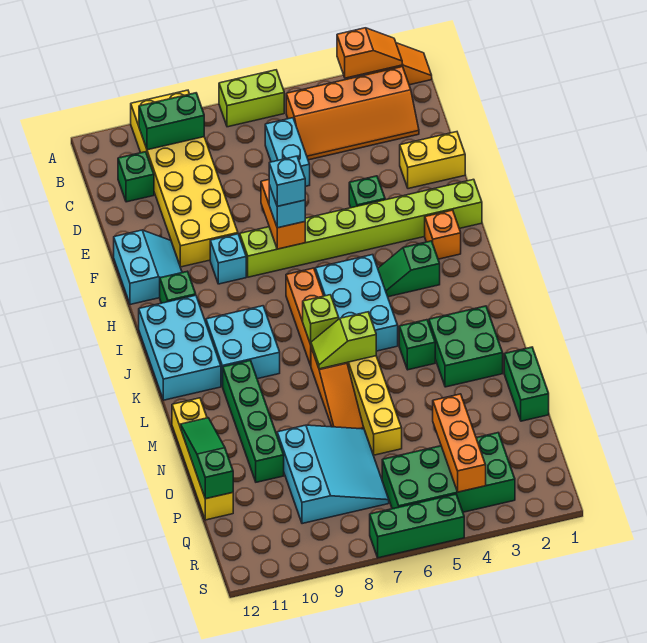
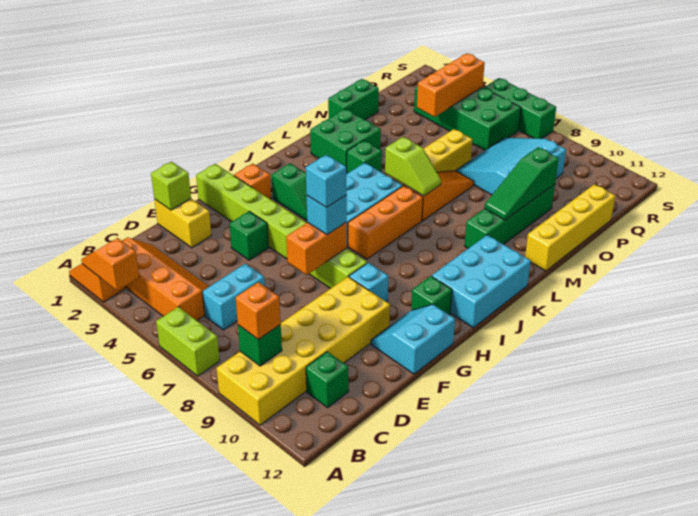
green brick B9:B10 level 2 -> green brick B9 level 2
none -> orange brick B9 level 3
cyan brick J9:K10 level 1 -> none
lime brick K7 level 2 -> lime brick E1 level 2
green slope N12:P12 level 2 top P -> green slope M10:O10 level 2 top O

